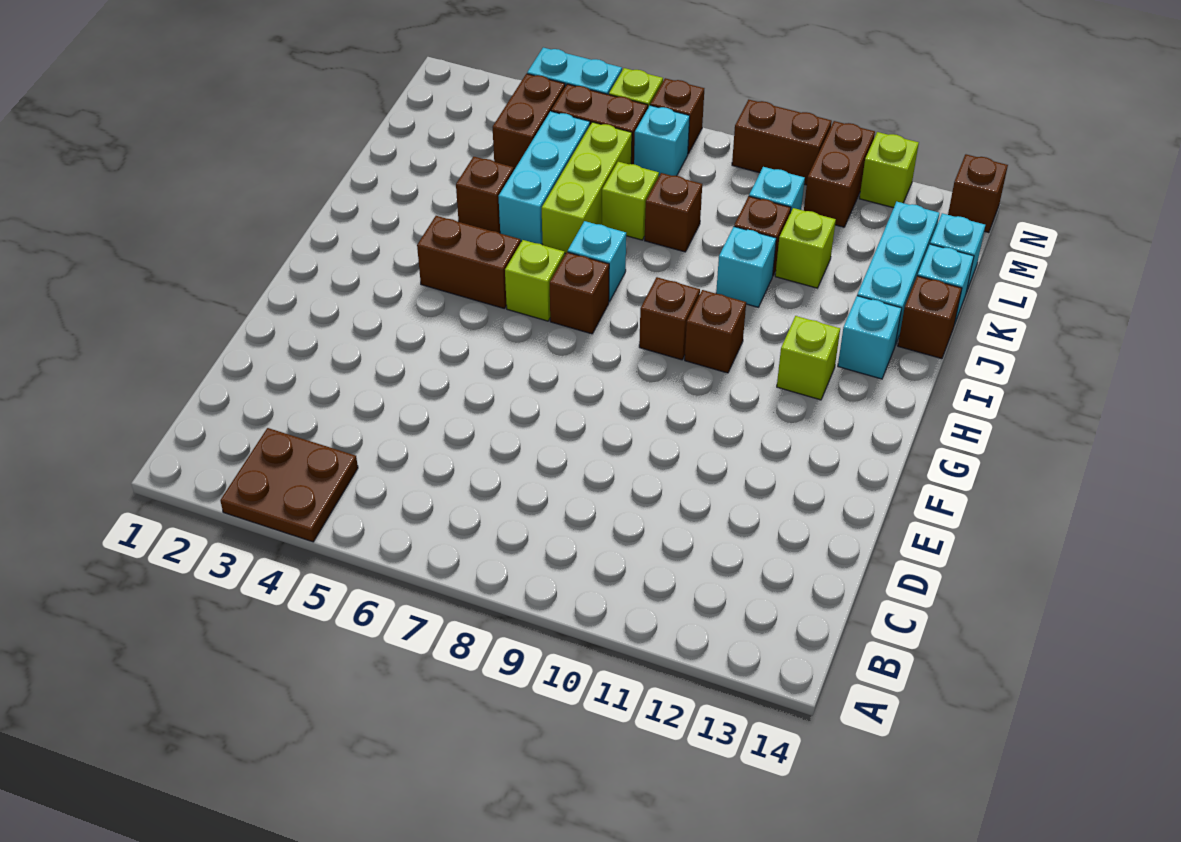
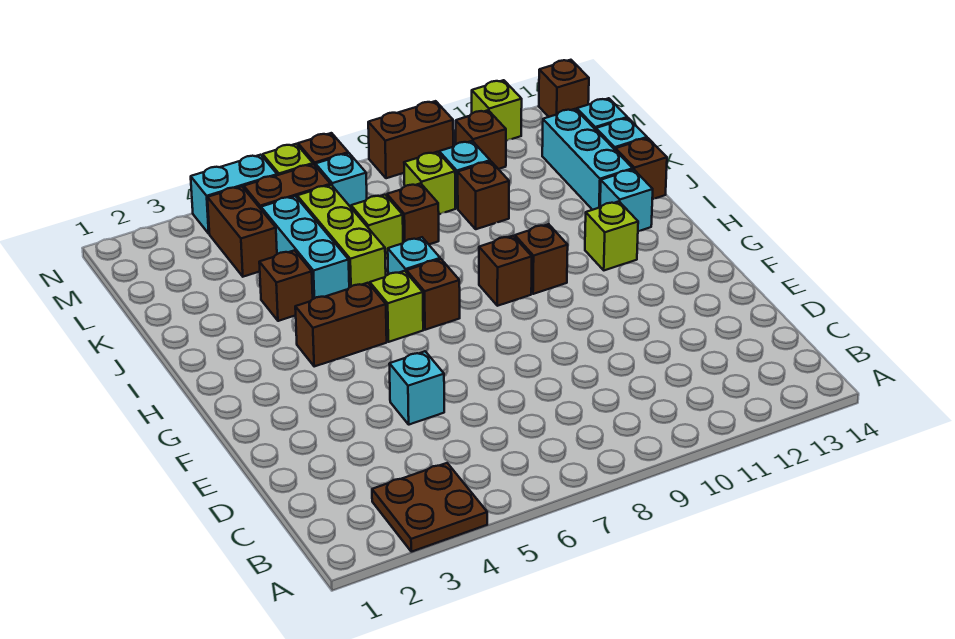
cyan brick J10 level 1 -> cyan brick E5 level 1
lime brick K11 level 1 -> lime brick L9 level 1
brown brick M11:N11 level 1 -> brown brick M11 level 1

